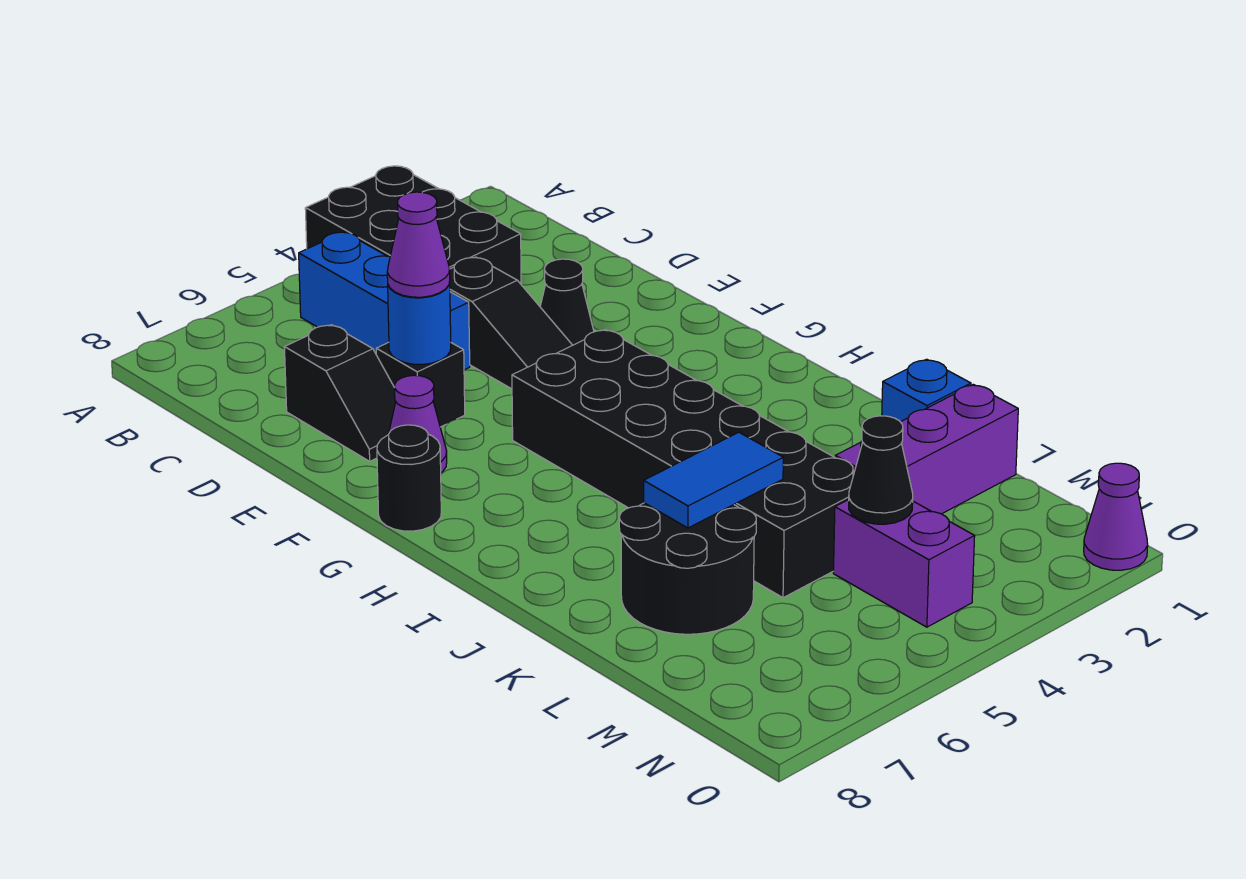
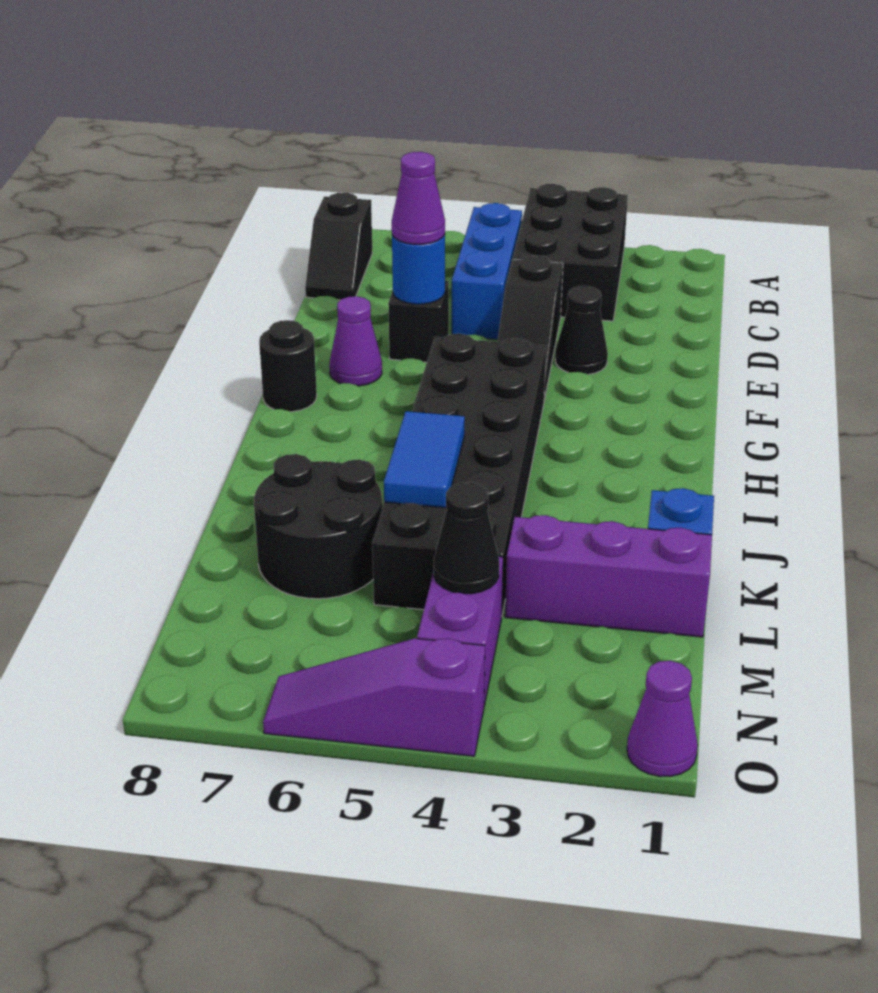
black slope D7:E7 level 1 top D -> black slope B8:C8 level 1 top B
blue tile K5:K6 level 2 -> blue tile J5:K5 level 2
none -> purple slope O4:O6 level 1 top 4

